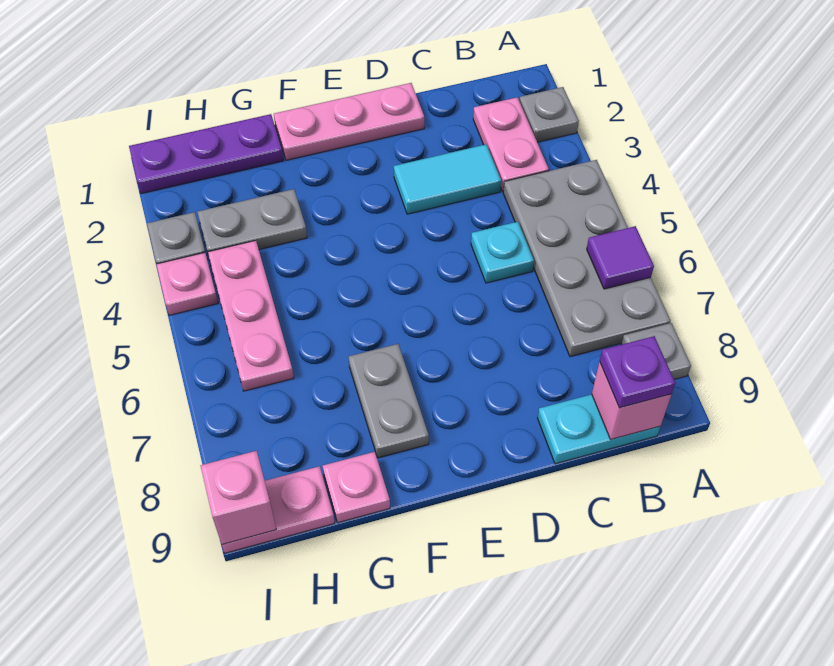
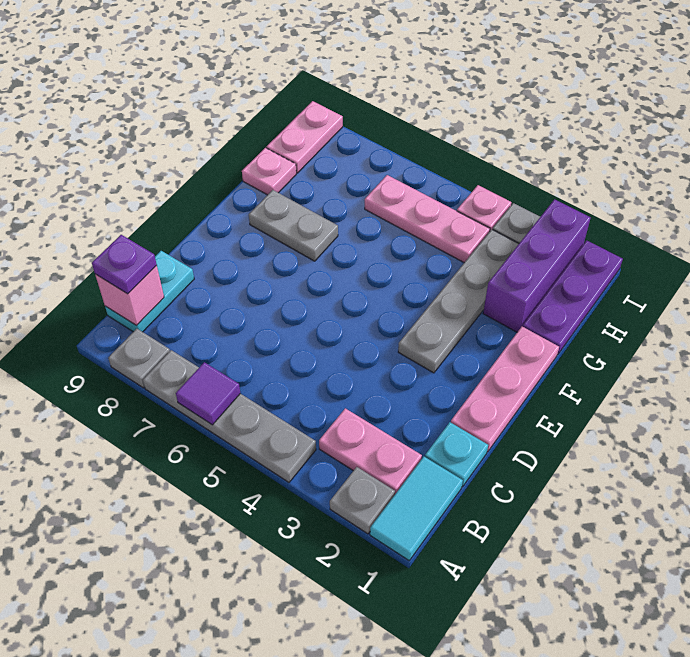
grey plate A4:B7 level 1 -> grey plate A4:A7 level 1
cyan tile C3:D3 level 1 -> cyan tile A1:B1 level 1
cyan plate C5 level 1 -> cyan plate C1 level 1
none -> purple brick G2:I2 level 1
grey plate G3:H3 level 1 -> grey plate E3:H3 level 1
pink brick I9 level 2 -> none

